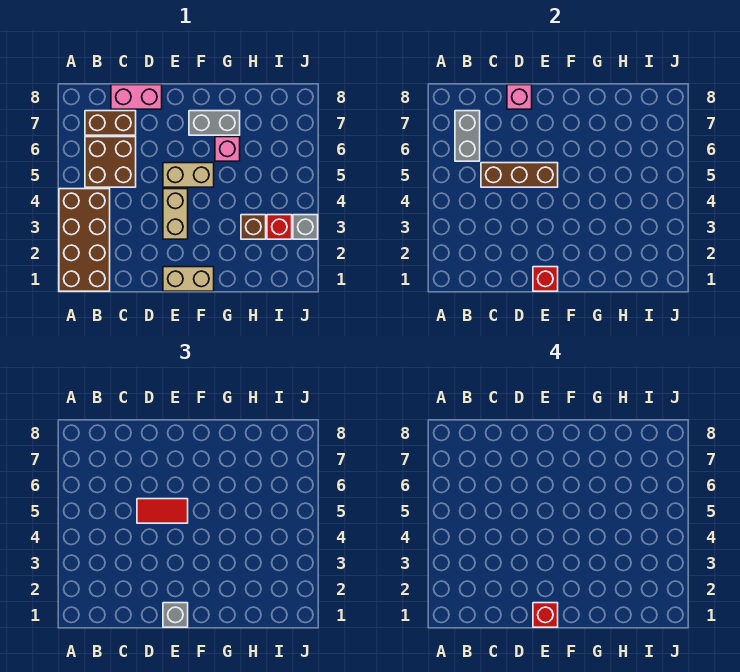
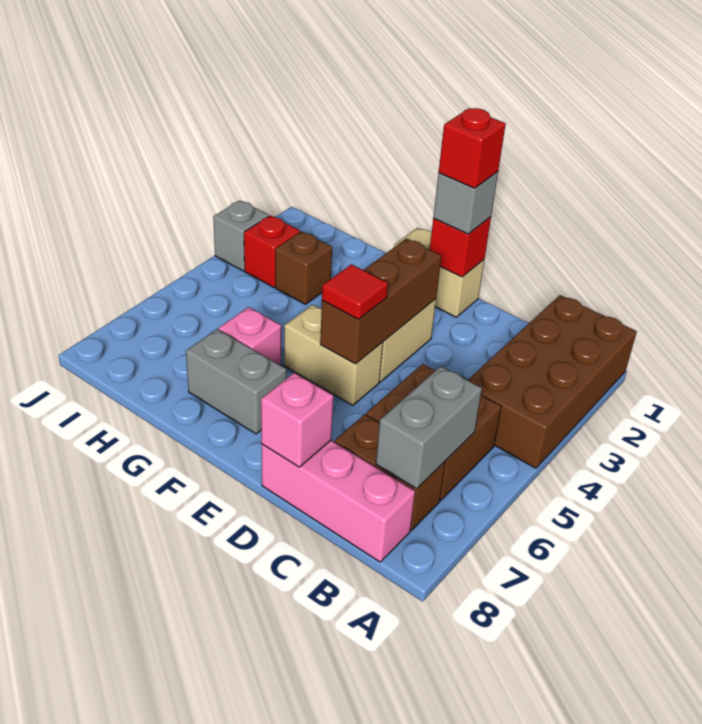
brown brick C5:E5 level 2 -> brown brick E3:E5 level 2
pink brick C8:D8 level 1 -> pink brick B8:D8 level 1
red tile D5:E5 level 3 -> red tile E5 level 3

